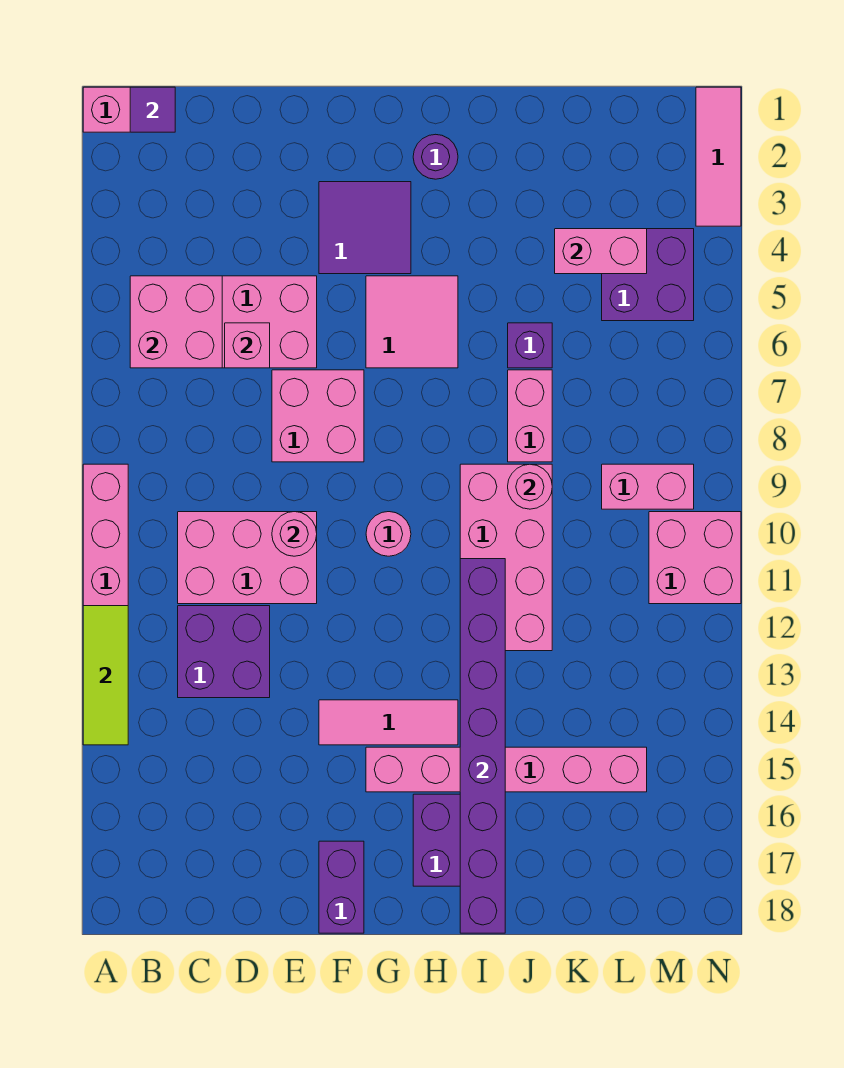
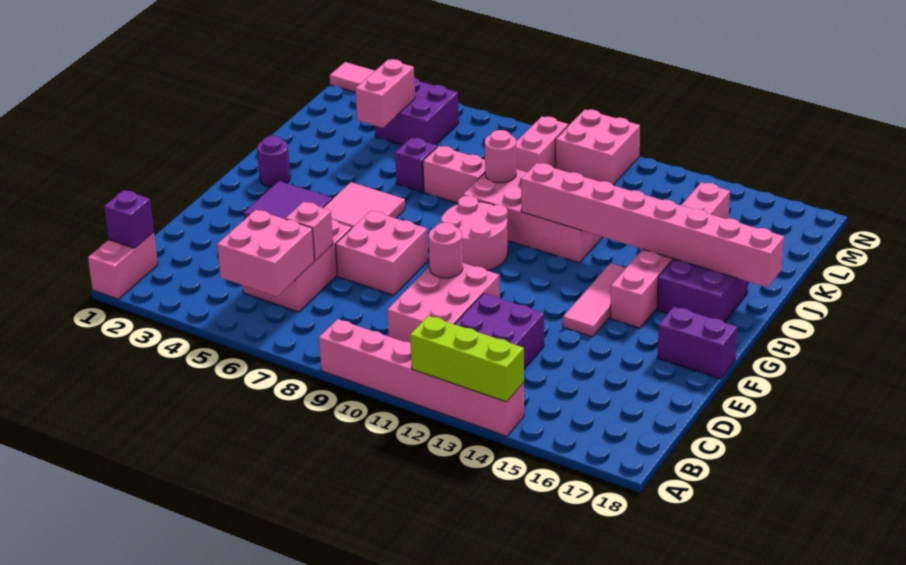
lime tile A12:A14 level 2 -> lime brick A12:A14 level 2
purple tile B1 level 2 -> purple brick B1 level 2
pink round brick G10 level 1 -> pink round brick G9:H10 level 1
purple brick I11:I18 level 2 -> pink brick I11:I18 level 2

